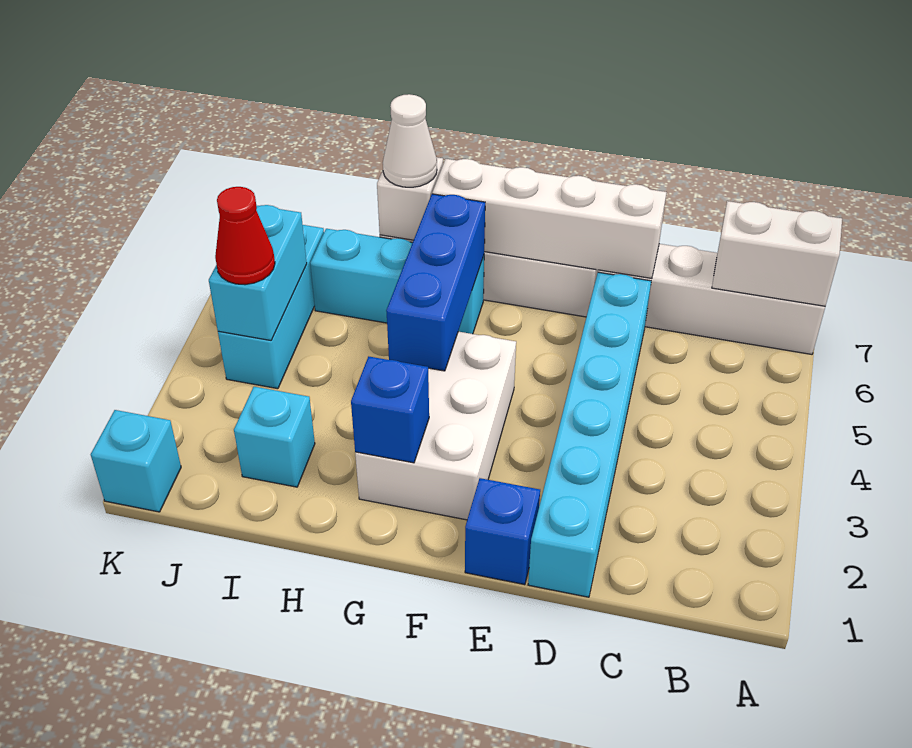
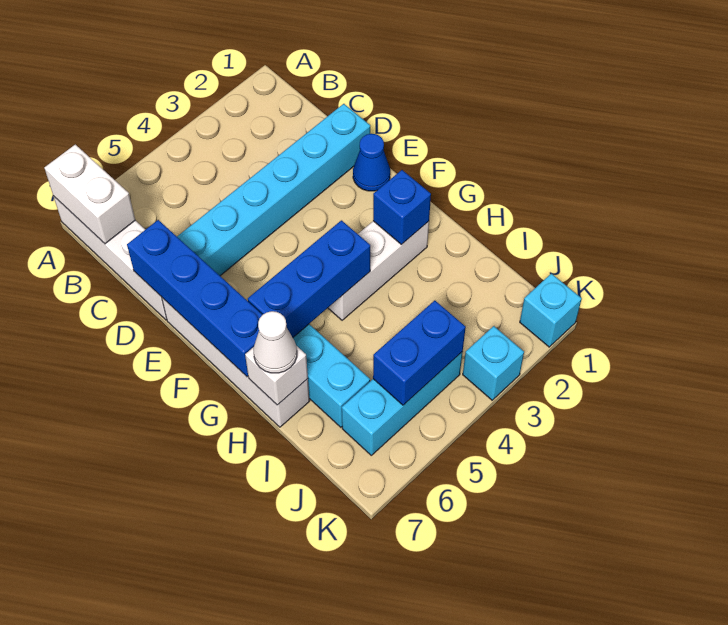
white brick D7:G7 level 2 -> blue brick D7:G7 level 2
blue brick E1 level 1 -> blue cone E1 level 1
white brick F2:G4 level 1 -> white brick G2:G4 level 1
cyan brick I2 level 1 -> cyan brick K3 level 1
cyan brick J4:J5 level 2 -> blue brick J4:J5 level 2
red cone J4 level 3 -> none

